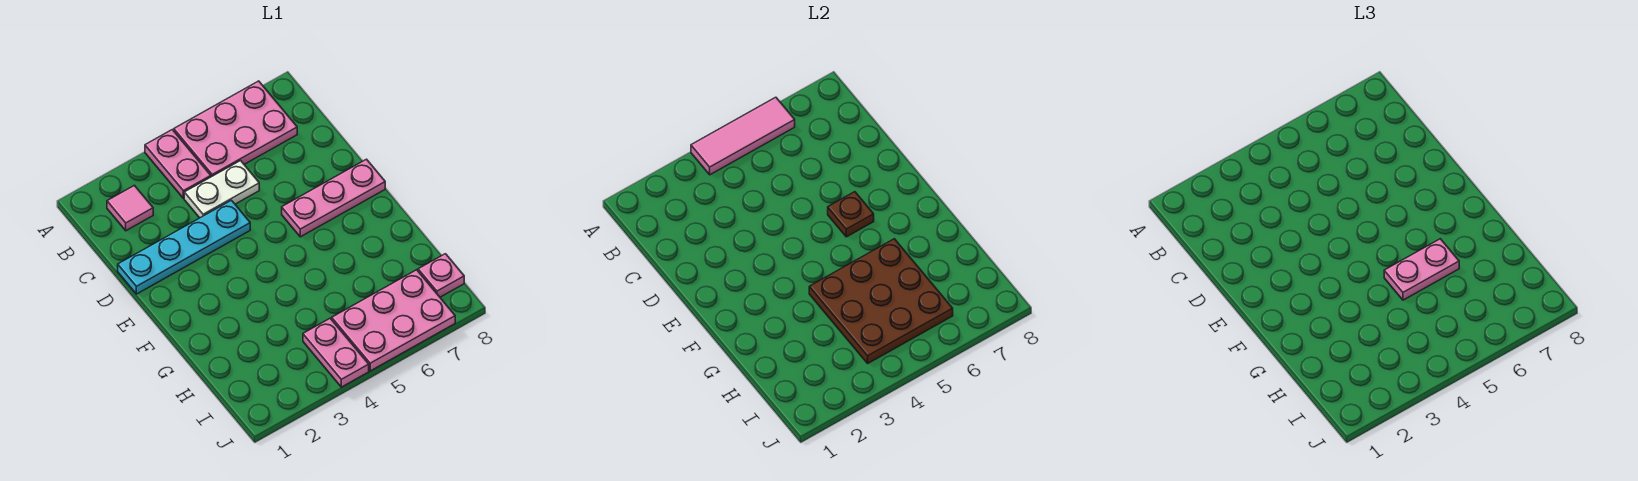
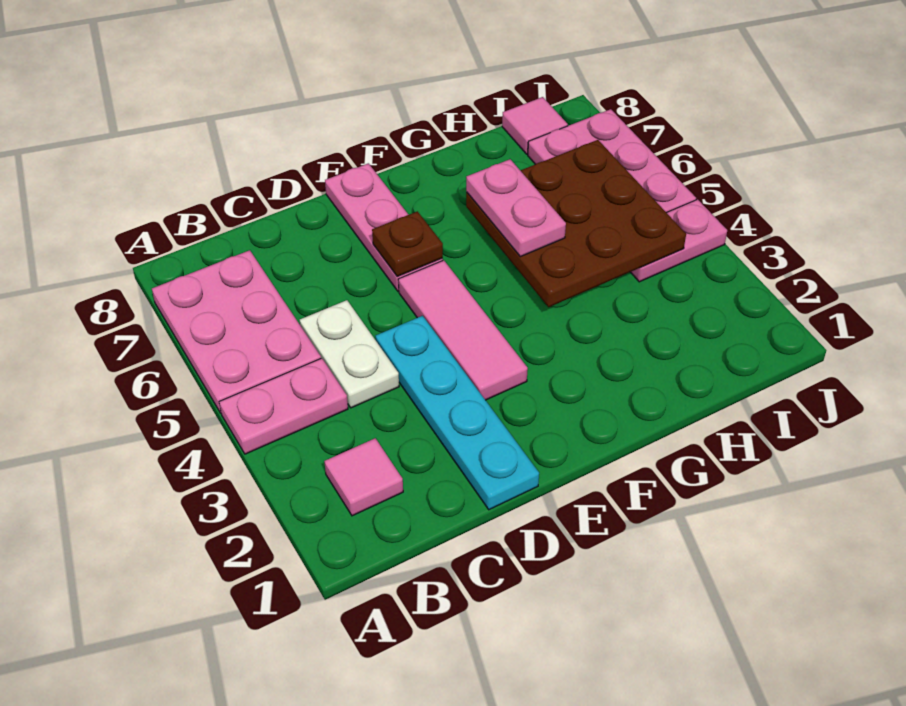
pink tile A4:A6 level 2 -> pink tile E3:E5 level 1
pink plate I8 level 1 -> pink tile I8 level 1

